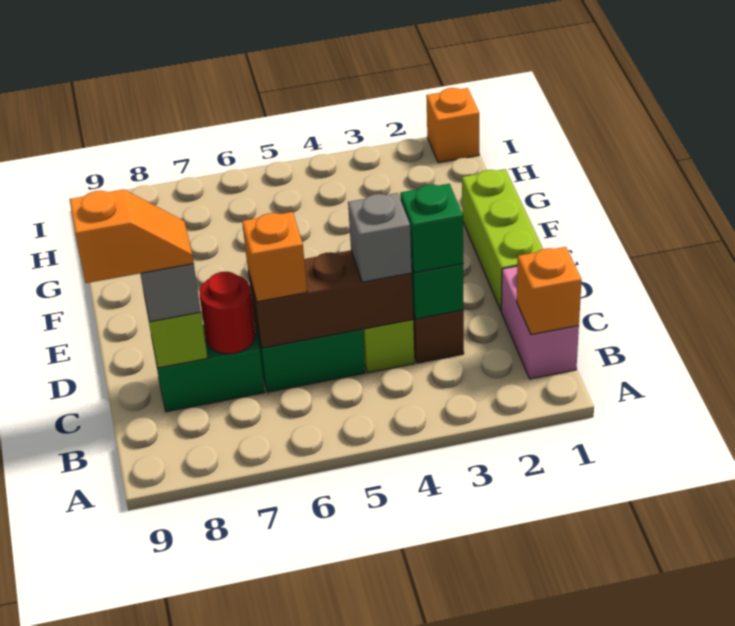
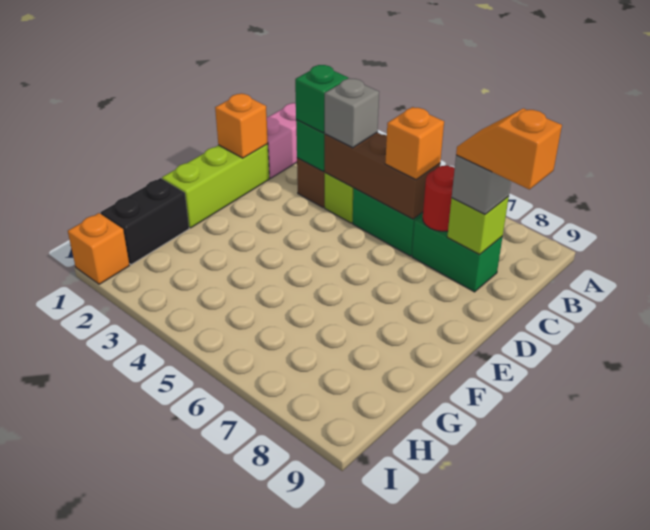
orange brick B1 level 2 -> orange brick D1 level 2
none -> black brick G1:H1 level 1

